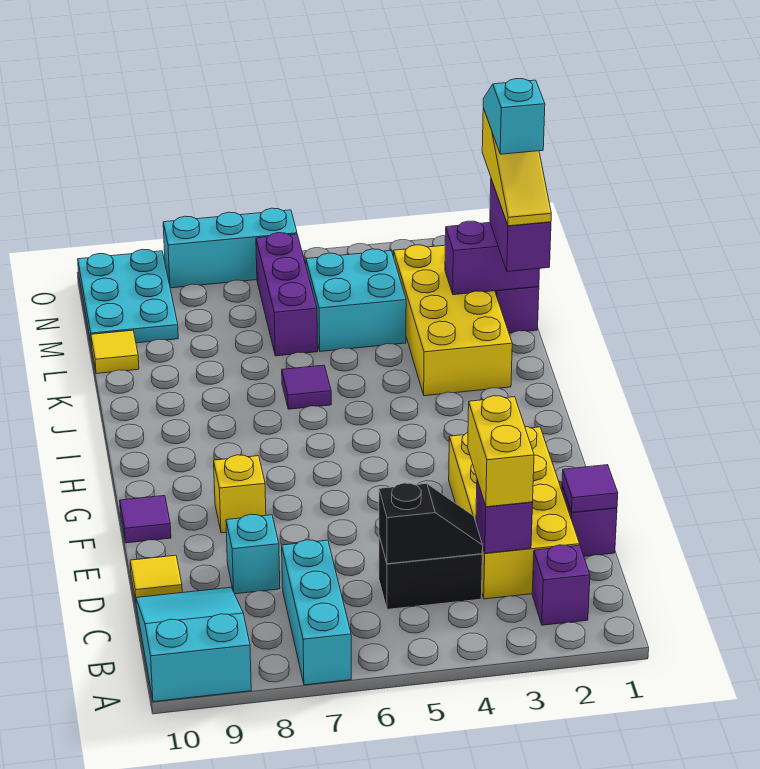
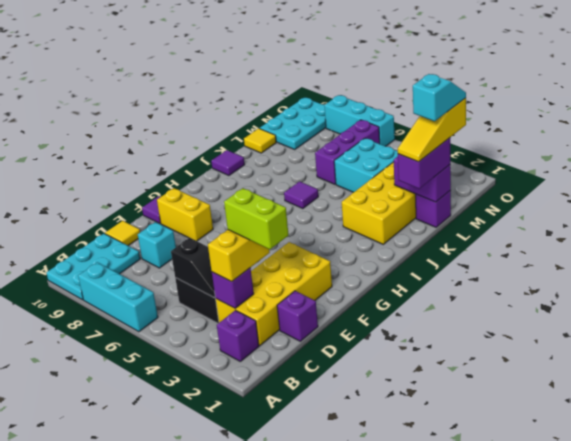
cyan brick A7:C7 level 1 -> cyan brick A6:A8 level 1
cyan slope A9:C10 level 1 top A -> cyan plate A9:C10 level 1
purple tile D1 level 2 -> purple tile J10 level 1
none -> lime brick D2:D3 level 4
yellow brick F8 level 1 -> yellow brick F8:F9 level 1

